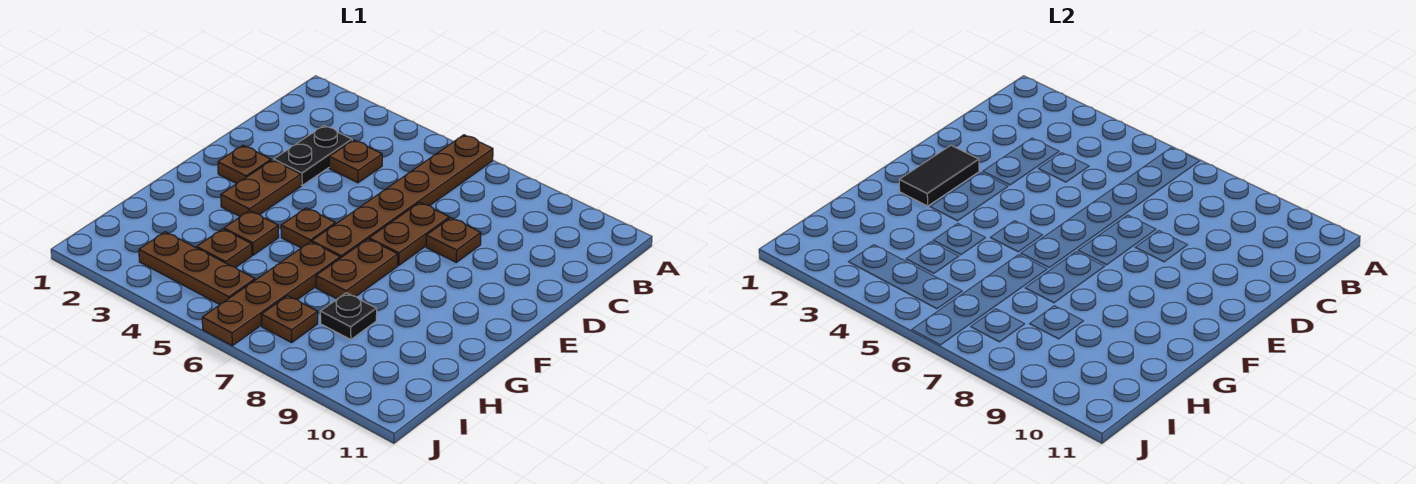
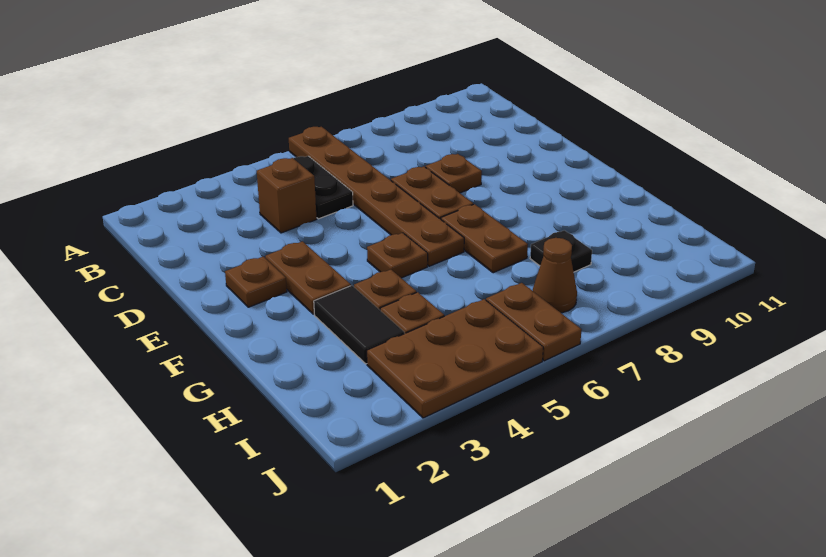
black plate C3:D3 level 1 -> black plate B5:C5 level 1
brown plate C4 level 1 -> brown brick C4 level 1
black tile E2:F2 level 2 -> black tile G3:H3 level 1
brown plate G6:J6 level 1 -> brown plate I6:J6 level 1
brown plate I3:I5 level 1 -> brown plate I3:J5 level 1
brown plate I7 level 1 -> brown cone I7 level 1

